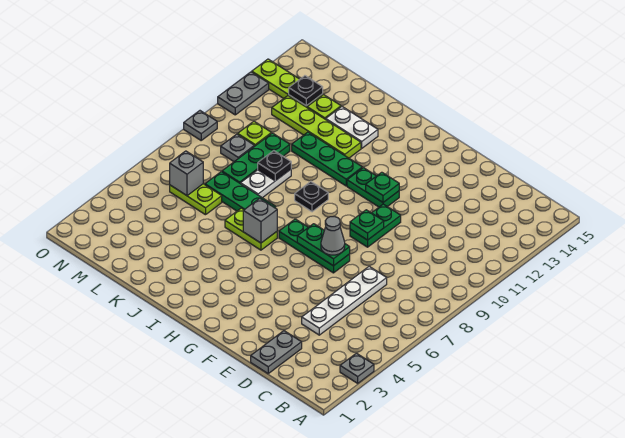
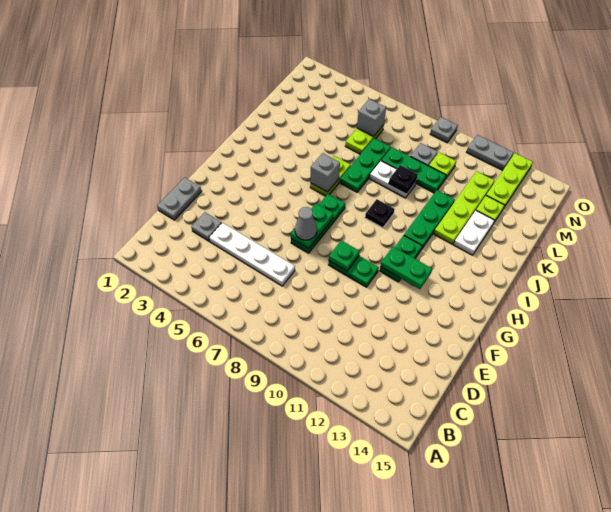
grey plate A3 level 1 -> grey plate D3 level 1
grey plate D1:D2 level 1 -> grey plate D1:E1 level 1
green plate G11 level 2 -> green plate G11:G12 level 2
black plate M13 level 2 -> none

